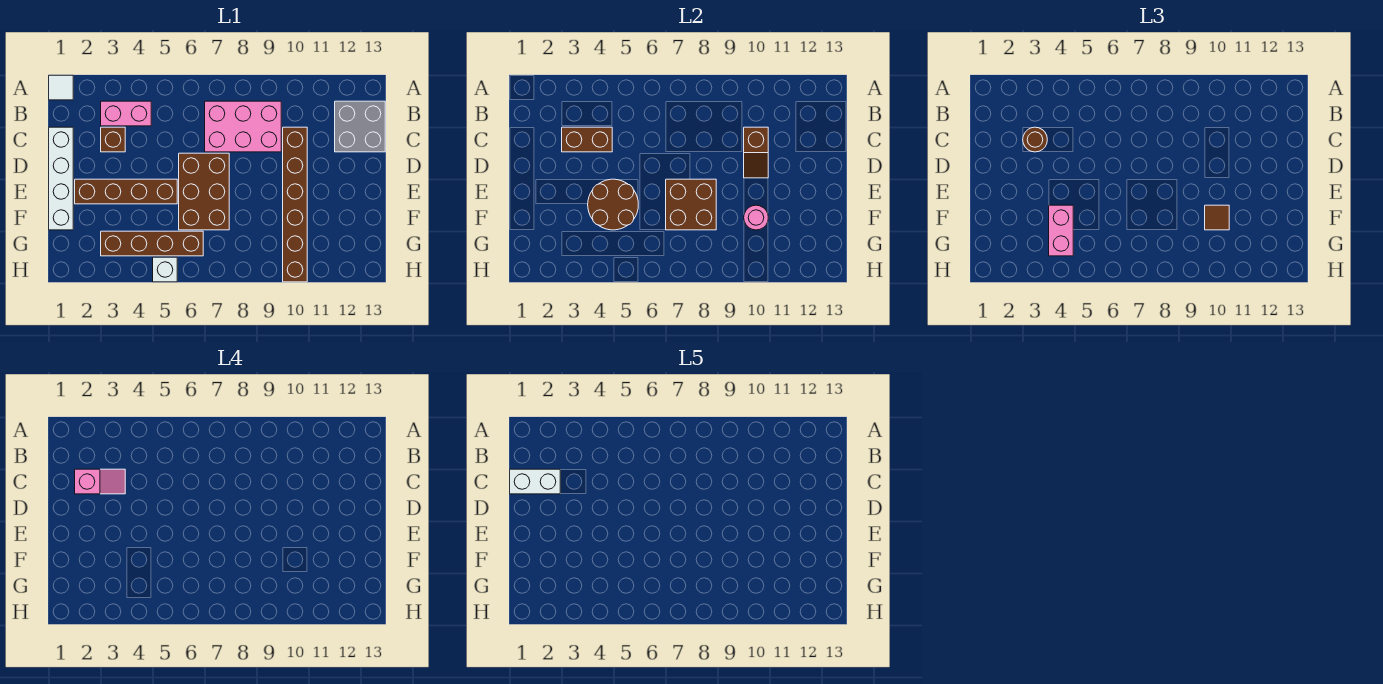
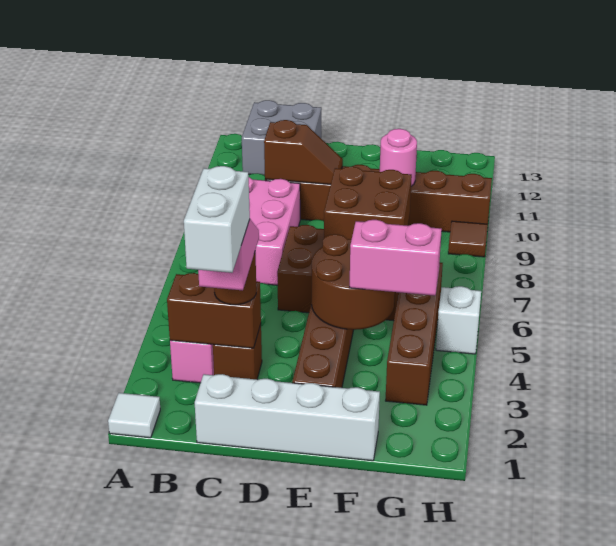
brown brick C3:C4 level 2 -> brown brick B3:C3 level 2
brown tile F10 level 3 -> brown tile H9 level 1

